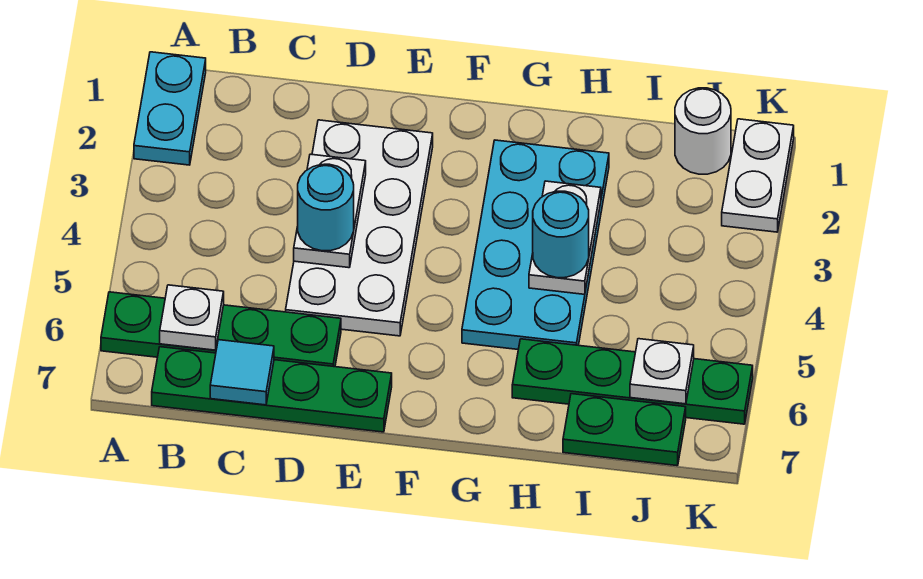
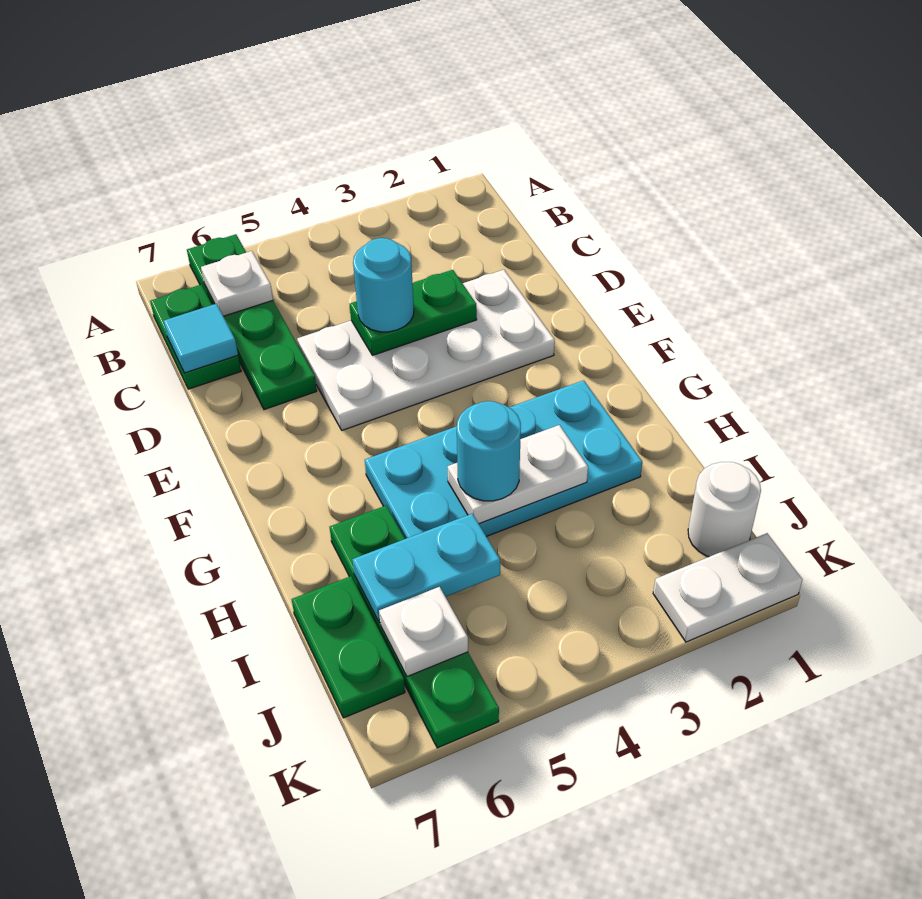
cyan plate A1:A2 level 1 -> cyan plate I5:I6 level 2
green plate B7:E7 level 1 -> green plate B7:C7 level 1
white plate D3:D4 level 2 -> green plate D3:D4 level 2

